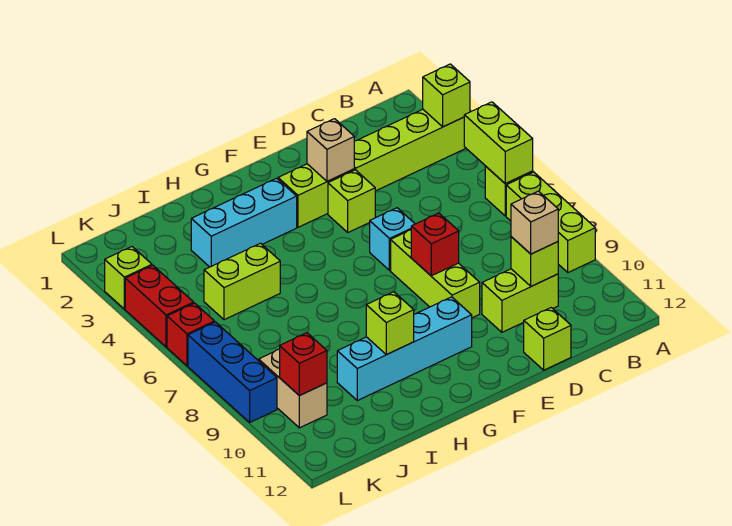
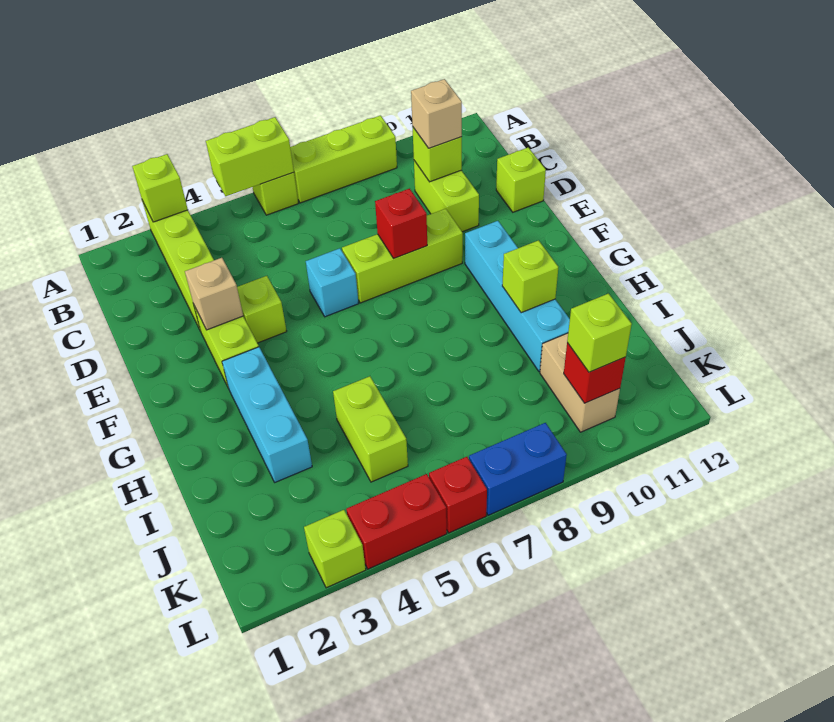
tan brick K9:K10 level 1 -> tan brick J10:K10 level 1
none -> lime brick K10 level 3
blue brick L7:L9 level 1 -> blue brick L7:L8 level 1

